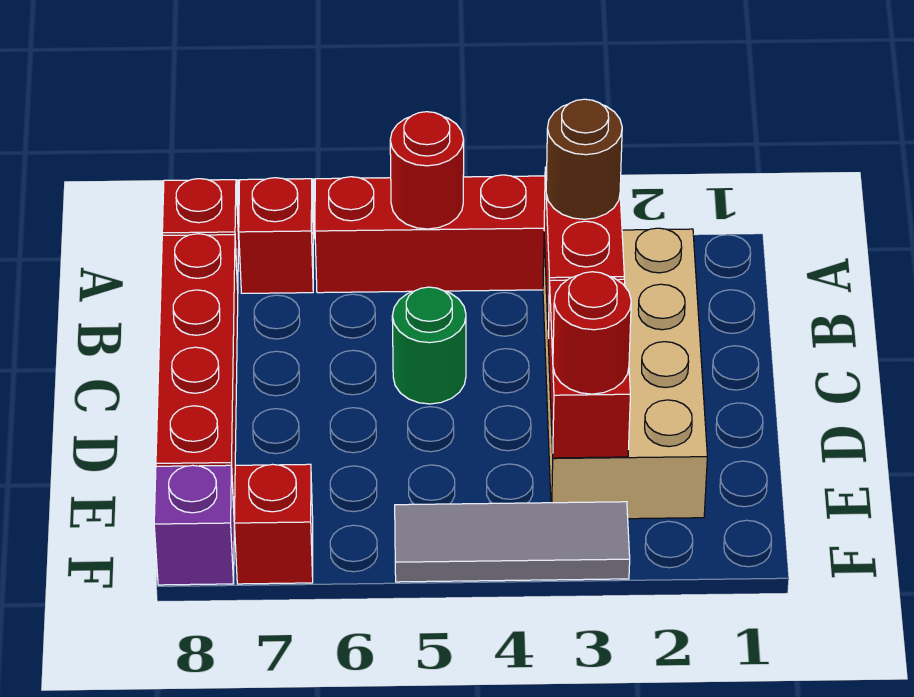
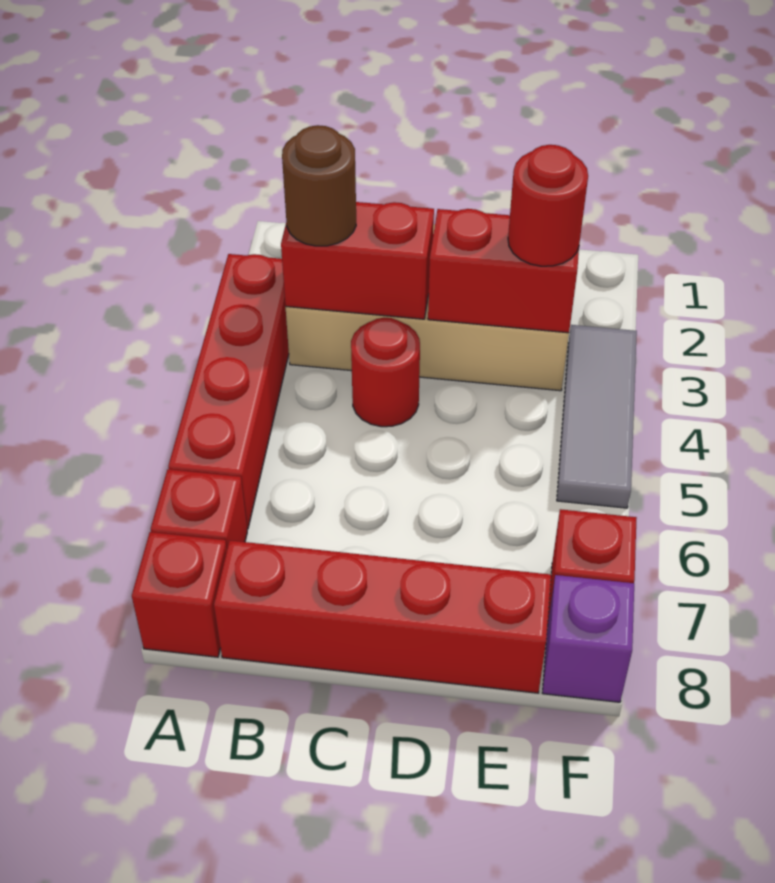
red round brick A5 level 2 -> red round brick C4 level 1
green round brick C5 level 1 -> none

